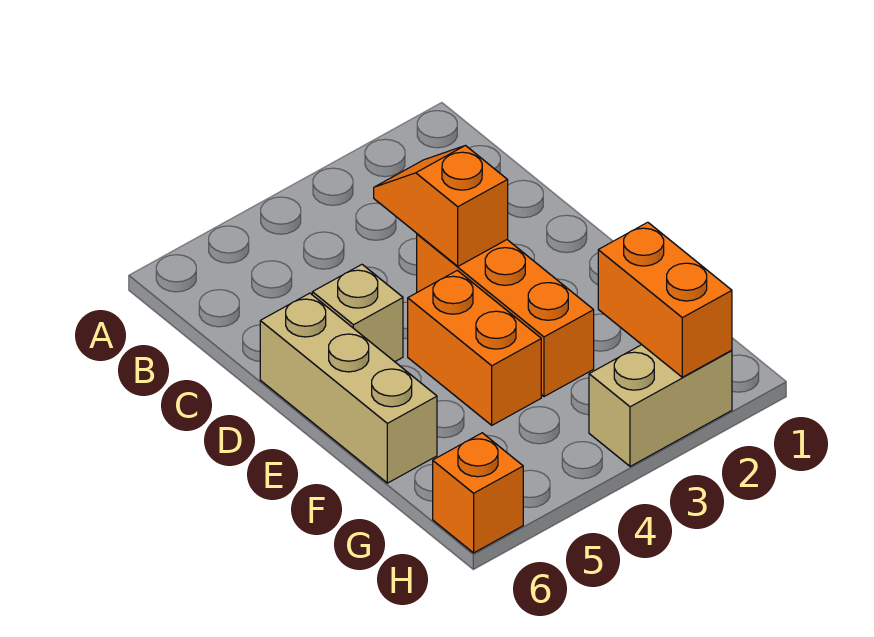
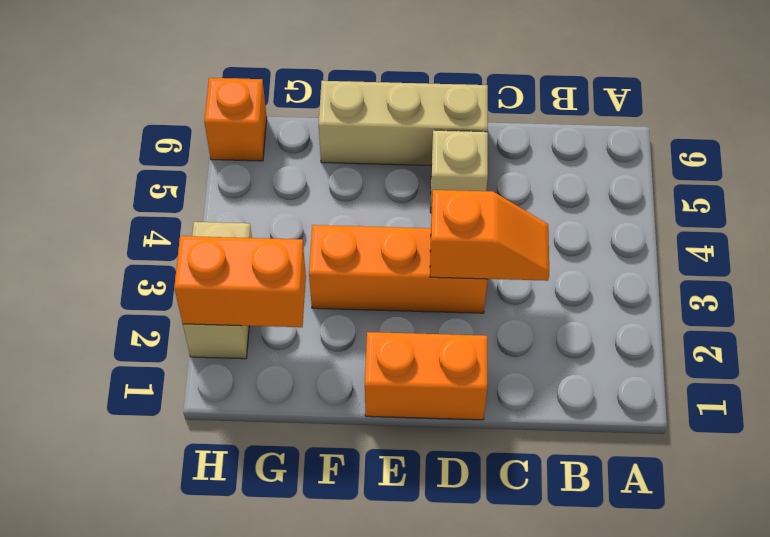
orange brick E4:F4 level 1 -> orange brick D1:E1 level 1

